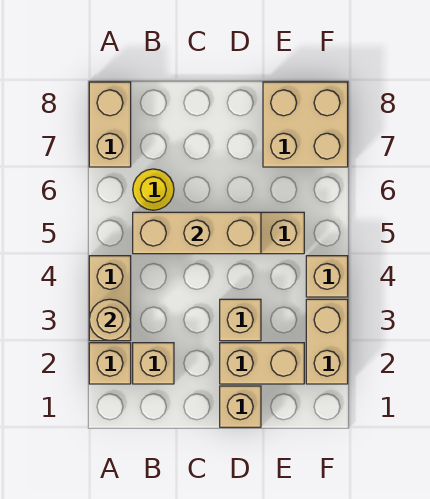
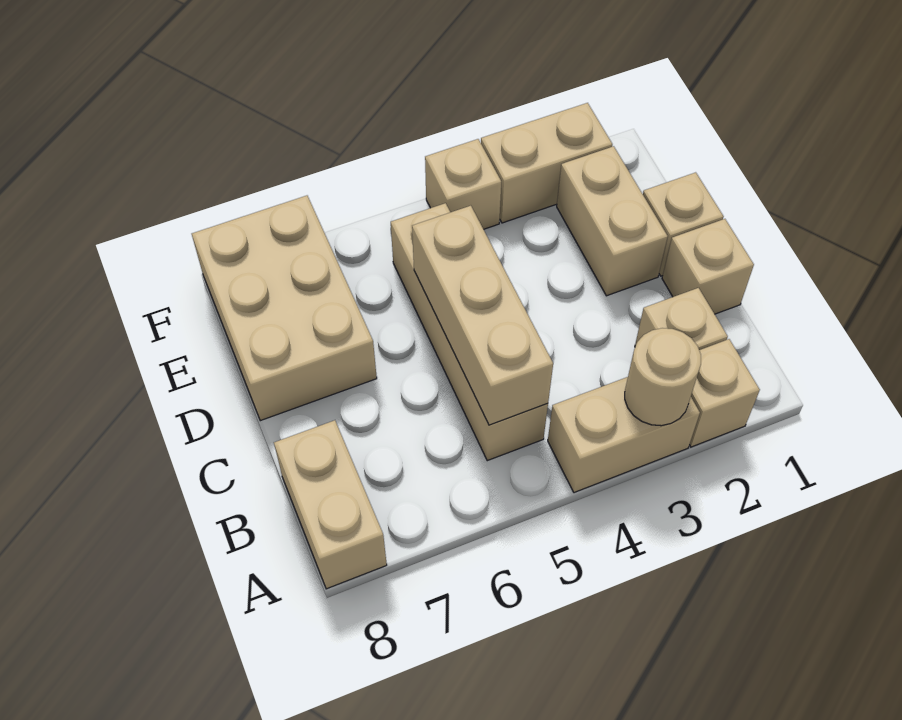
tan brick A7:A8 level 1 -> tan brick A8:B8 level 1
yellow round brick B6 level 1 -> none
tan brick D3 level 1 -> tan brick C1 level 1
tan brick E7:F8 level 1 -> tan brick D7:F8 level 1

